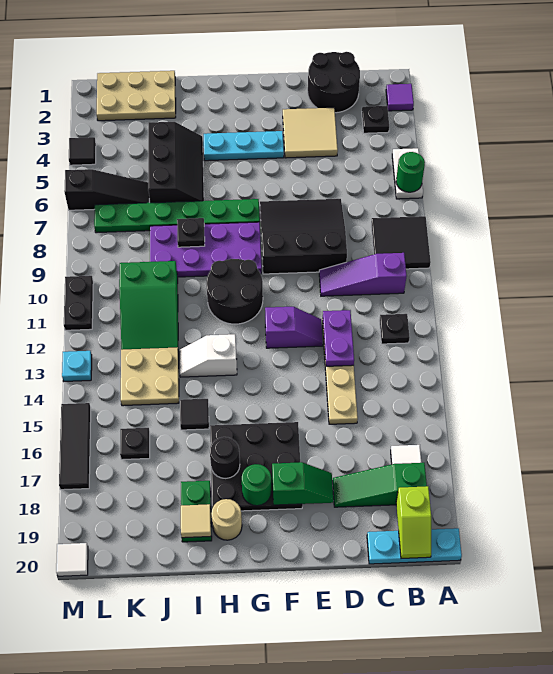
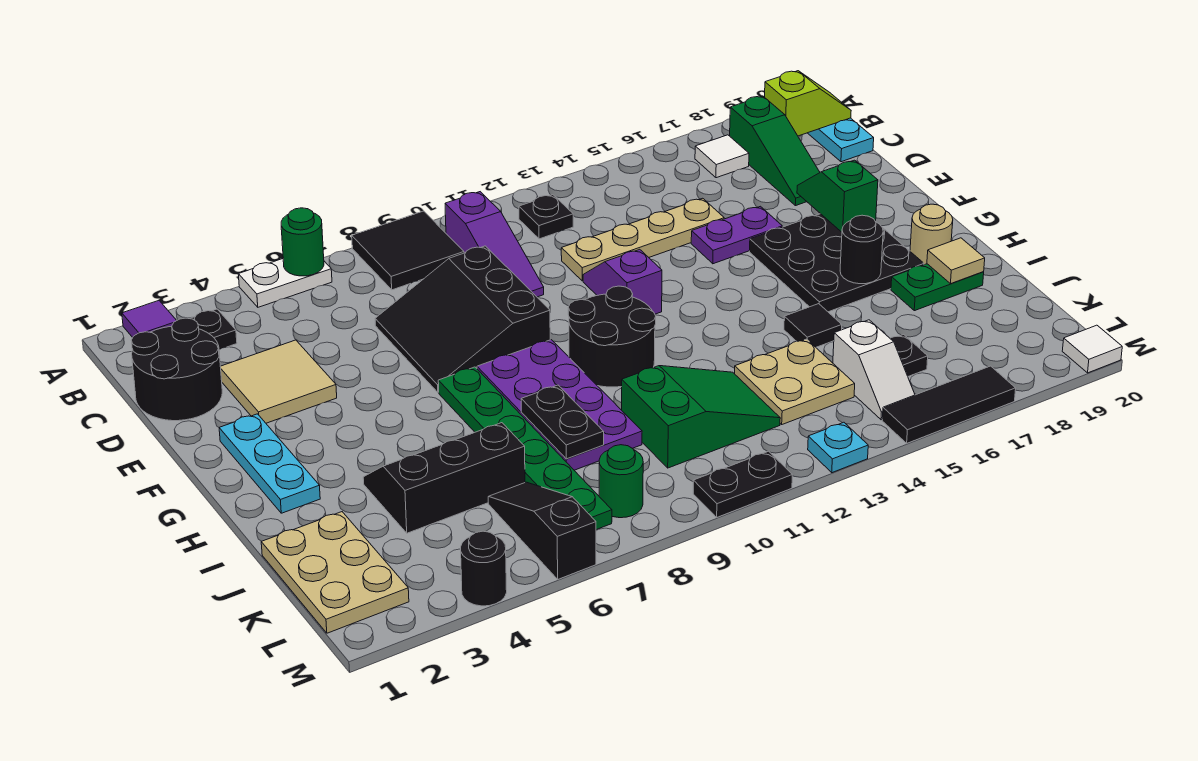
purple plate D12:D13 level 2 -> purple plate E15:E16 level 1
cyan plate F4:H4 level 1 -> cyan plate F2:H2 level 1
green round brick G18 level 2 -> green round brick L8 level 1
white slope H13:I13 level 1 top H -> white slope K15:L15 level 1 top K
black plate I8 level 2 -> black plate I8:J8 level 2
black tile M4 level 1 -> black round brick M4 level 1

